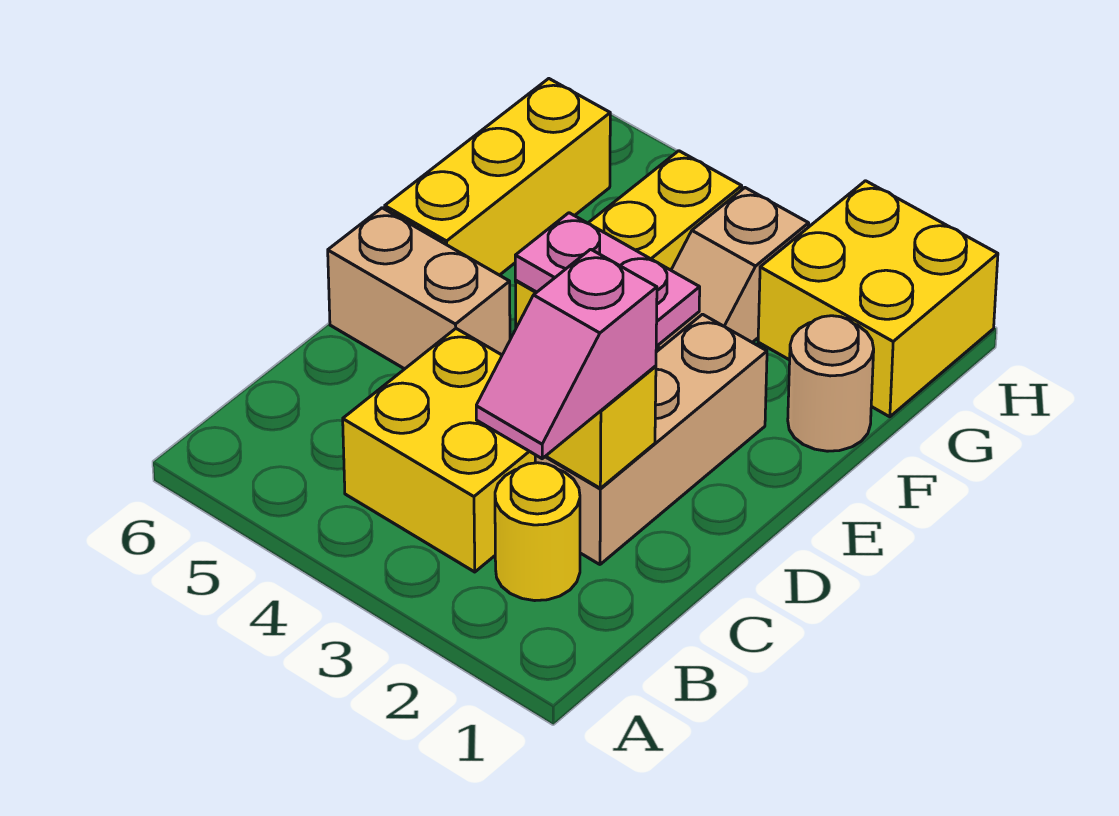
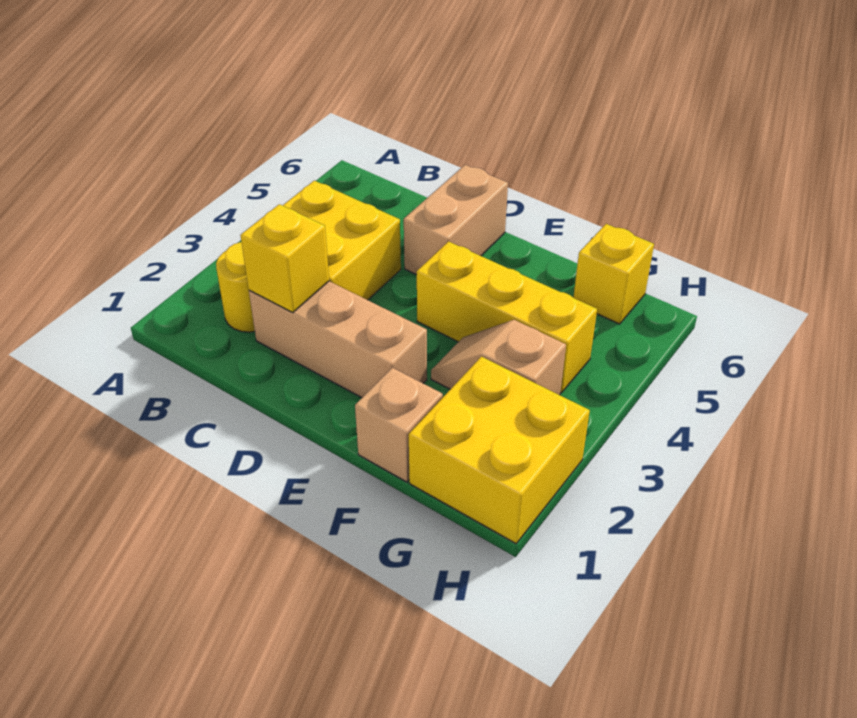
pink slope B2:C2 level 3 top C -> none
pink plate E3:E4 level 2 -> none
yellow brick E6:G6 level 1 -> yellow brick G6 level 1
tan round brick F1 level 1 -> tan brick F1 level 1

